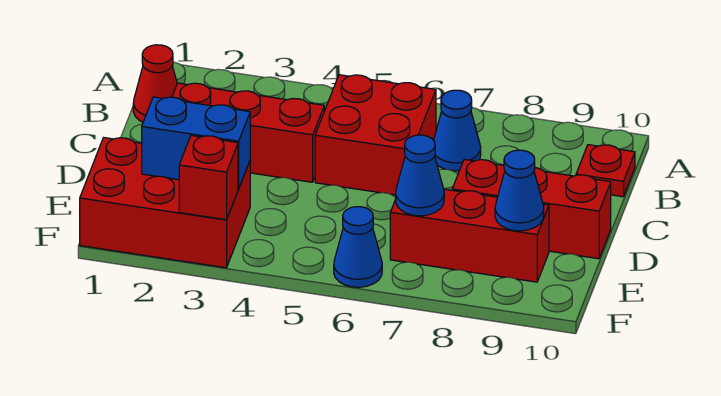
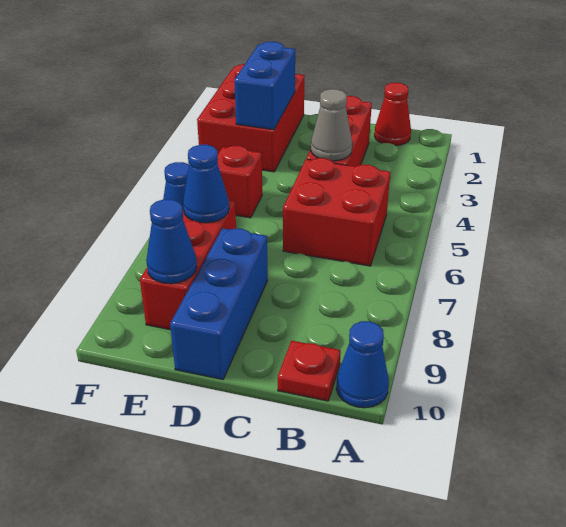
blue cone B7 level 1 -> blue cone A10 level 1
none -> grey cone C4 level 2
red brick D8:D10 level 1 -> blue brick D8:D10 level 1
red brick F3 level 2 -> red brick E5 level 1

